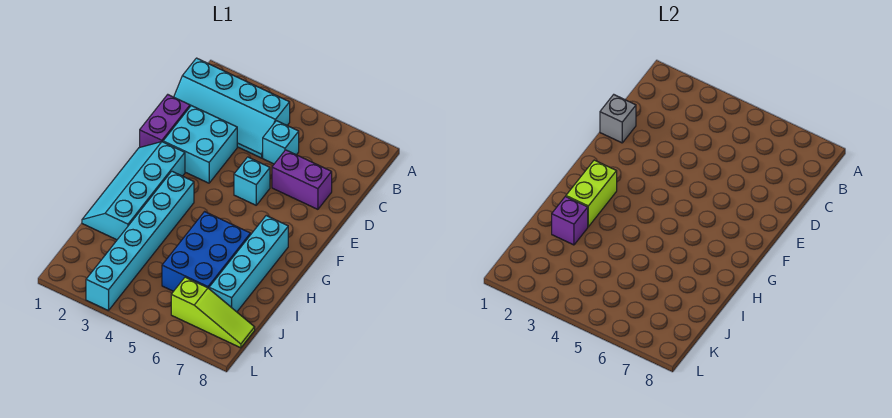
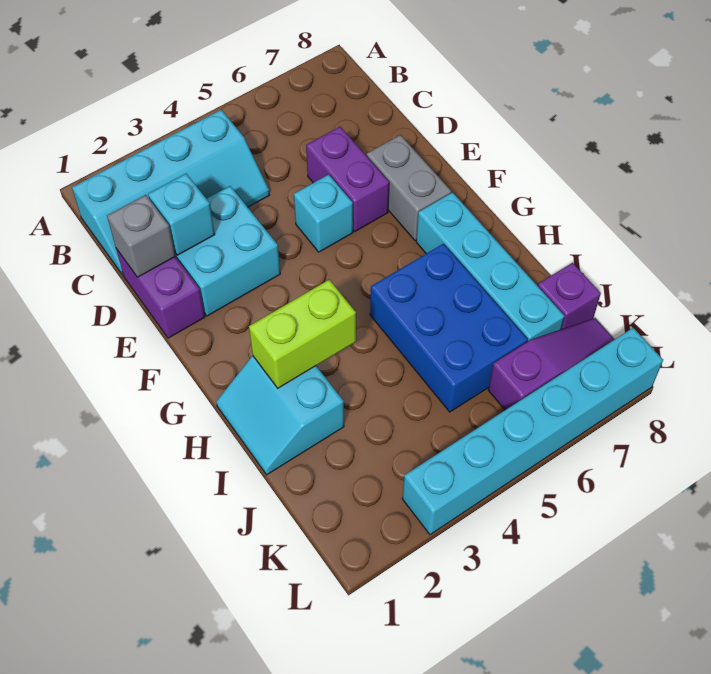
cyan brick C5 level 1 -> cyan brick D2 level 2
purple brick D6:D7 level 1 -> purple brick D6:E6 level 1
none -> grey brick E7:F7 level 1
cyan slope F1:I2 level 1 top 2 -> cyan slope H1:I2 level 1 top 2
lime brick G2:H2 level 2 -> lime brick H2:H3 level 2
cyan brick G3:L3 level 1 -> cyan brick L3:L8 level 1
purple brick I2 level 2 -> purple brick J8 level 1
lime slope K6:K8 level 1 top 6 -> purple slope K6:K8 level 1 top 6

